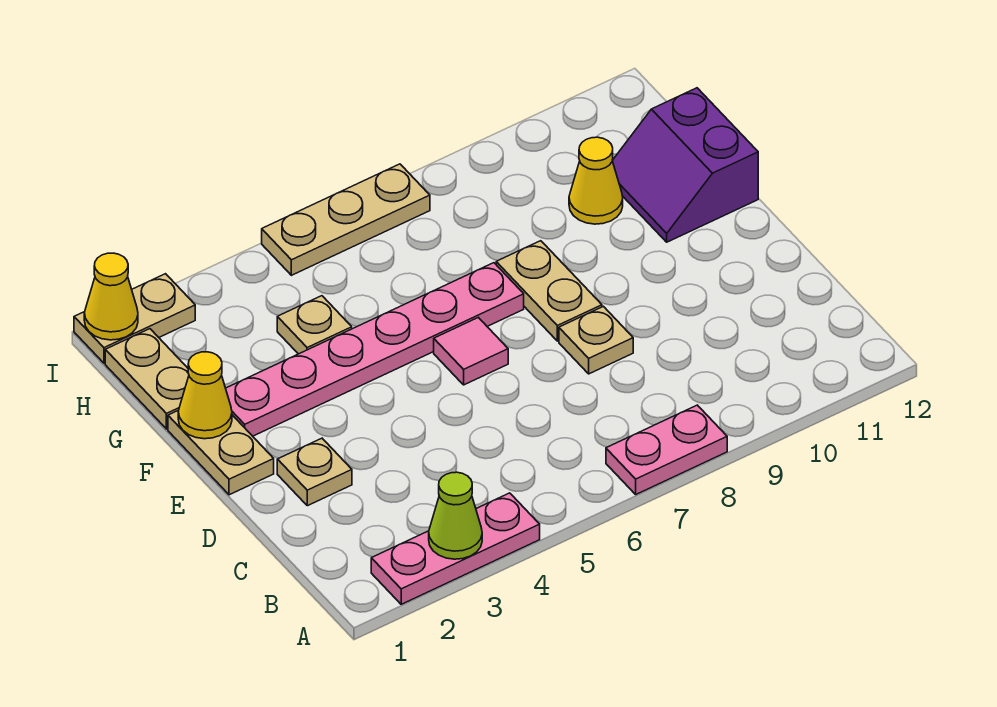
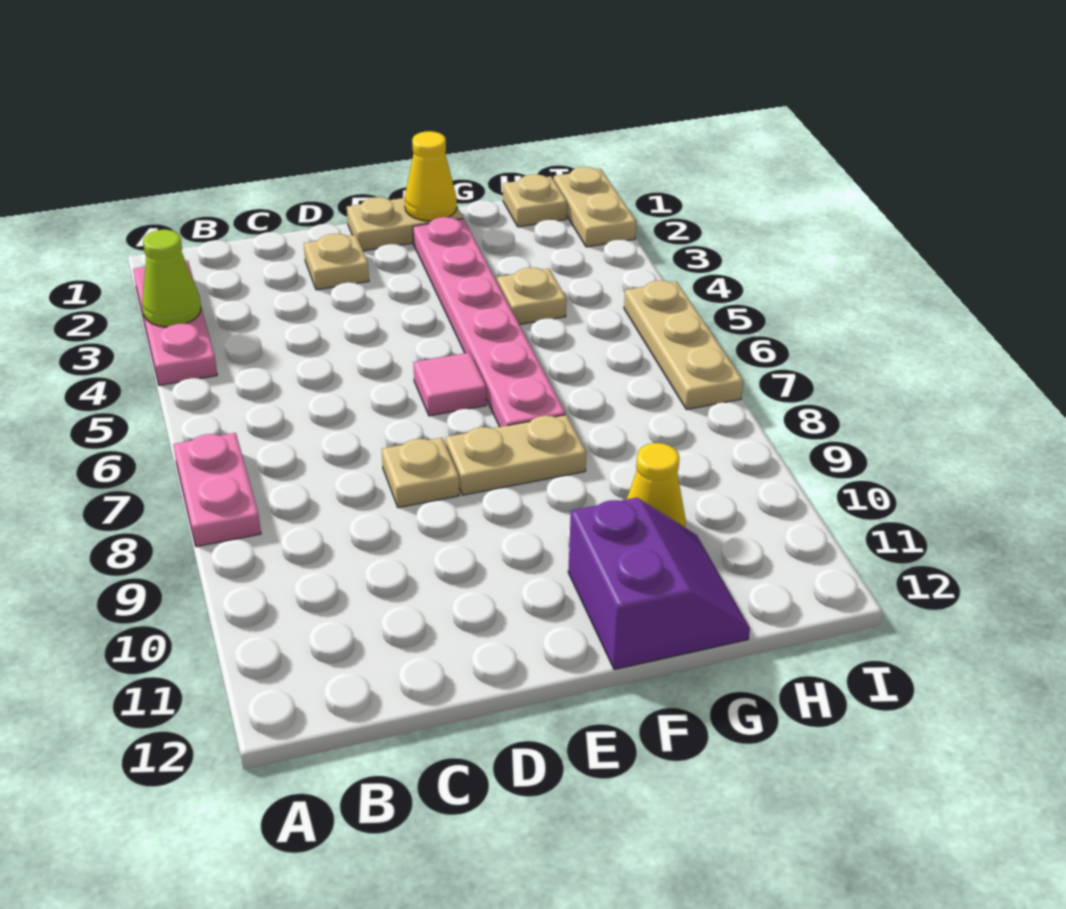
purple slope F11:G12 level 1 top 12 -> purple slope F11:G12 level 1 top F
tan plate G1:H1 level 1 -> tan plate H1 level 1
yellow cone I1 level 2 -> none

